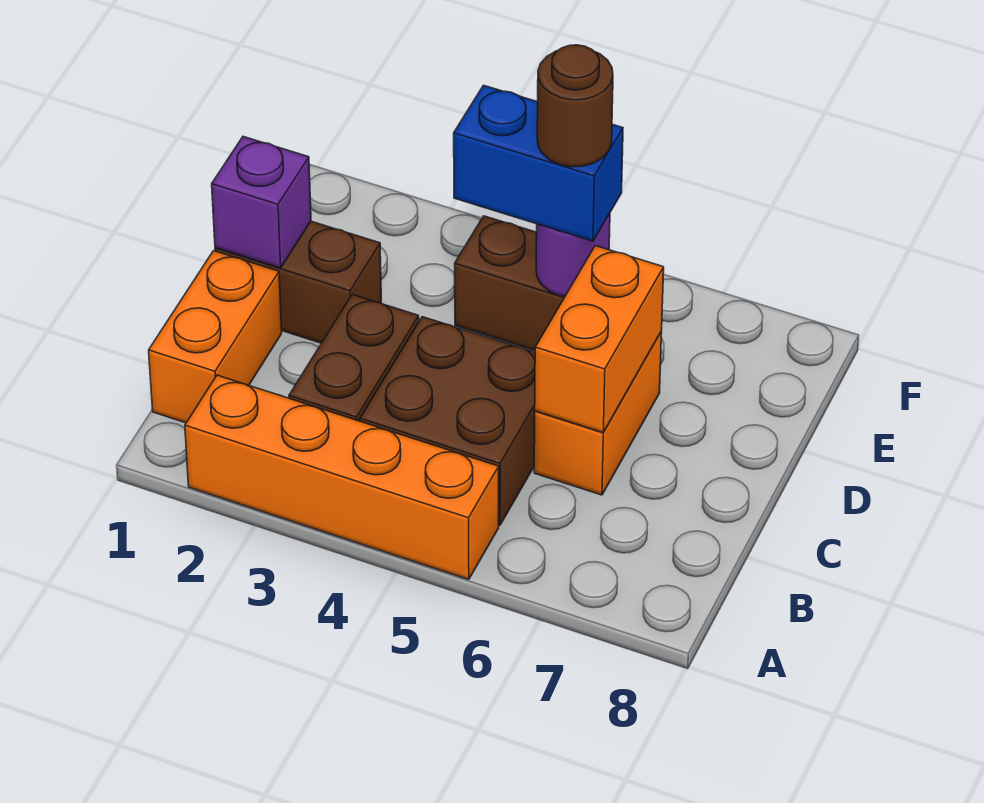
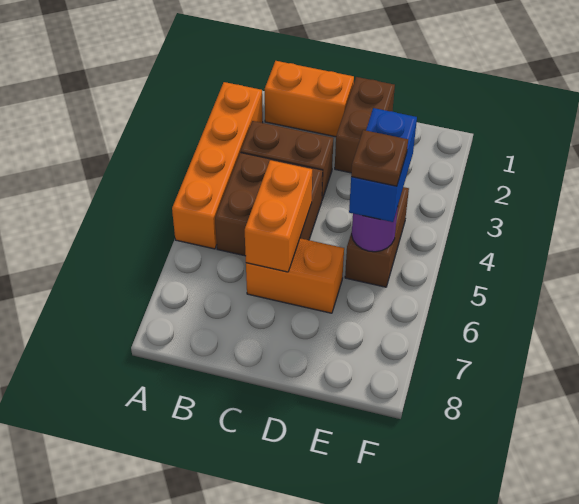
orange brick C6:D6 level 2 -> orange brick C5:C6 level 2
purple brick D1 level 2 -> none
brown round brick E5 level 4 -> brown plate E5 level 4

